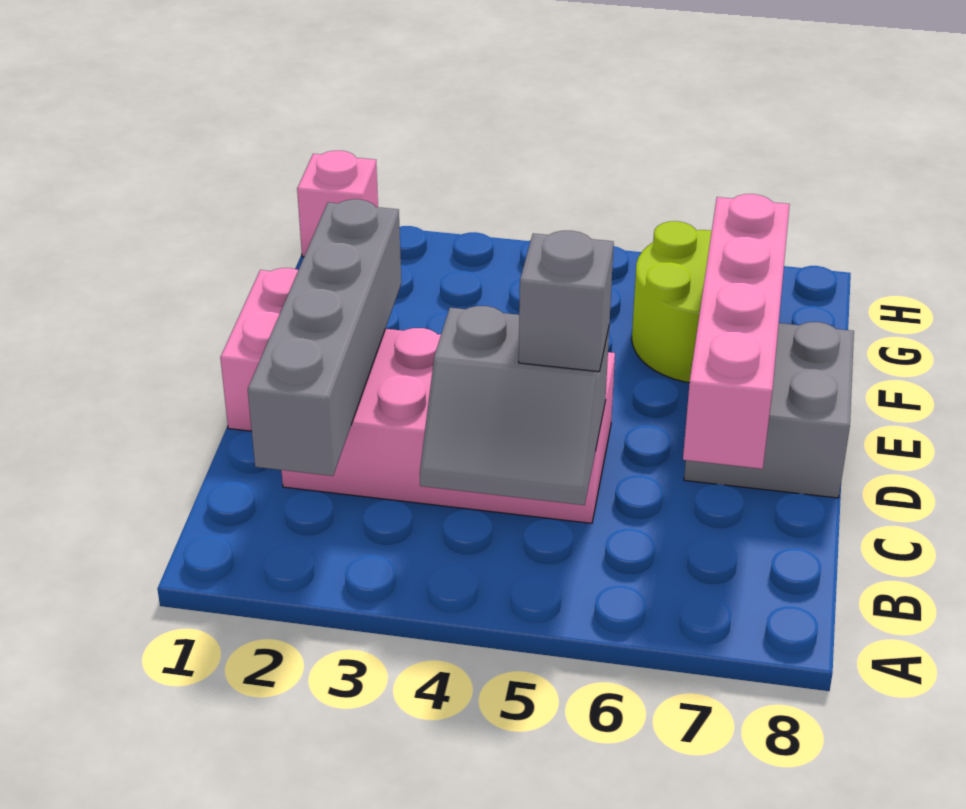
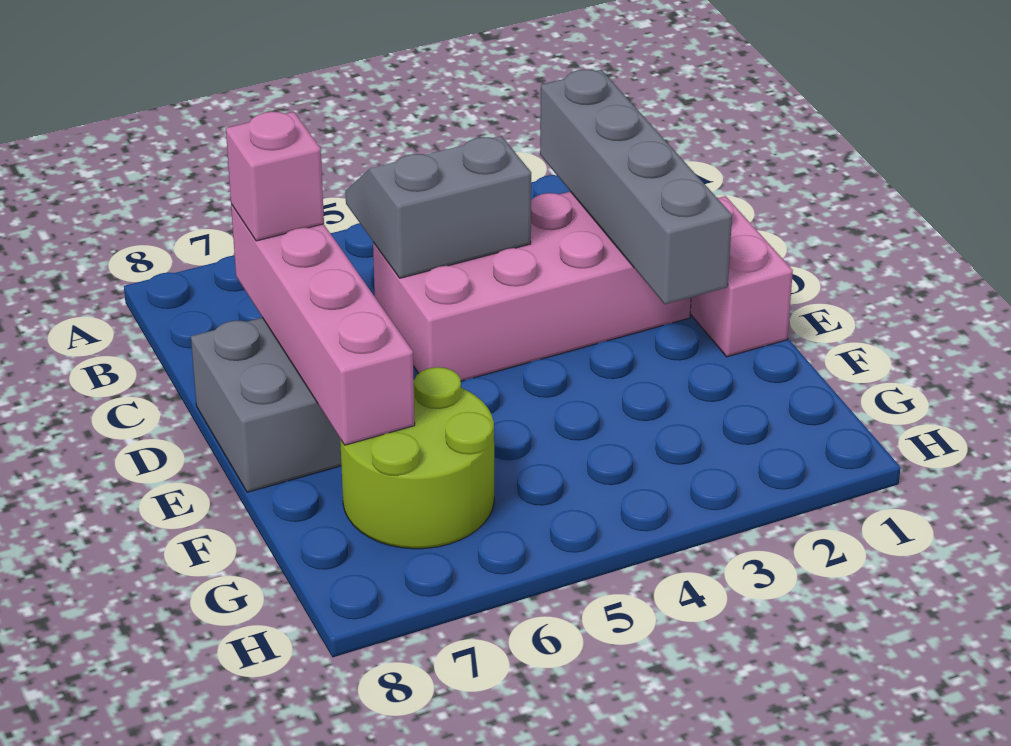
grey brick C5 level 3 -> none
pink brick H1 level 1 -> pink brick C7 level 3

